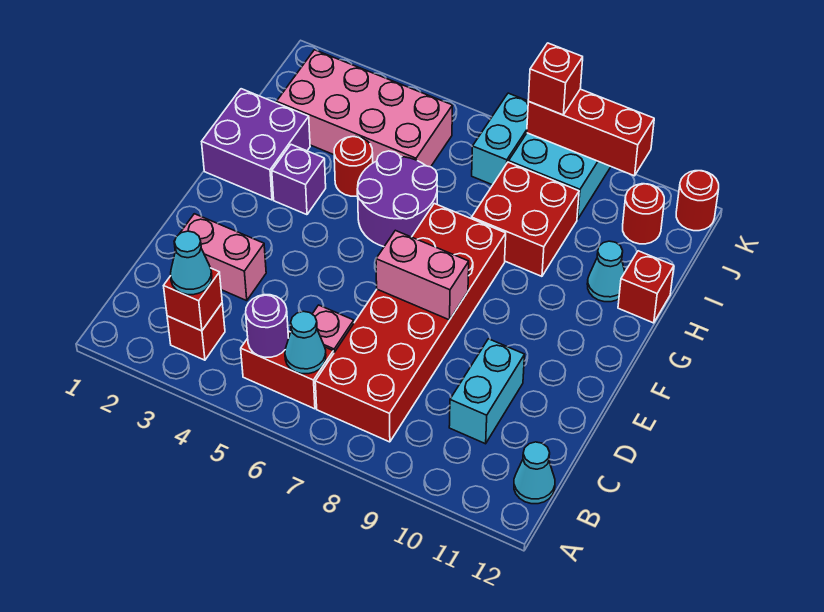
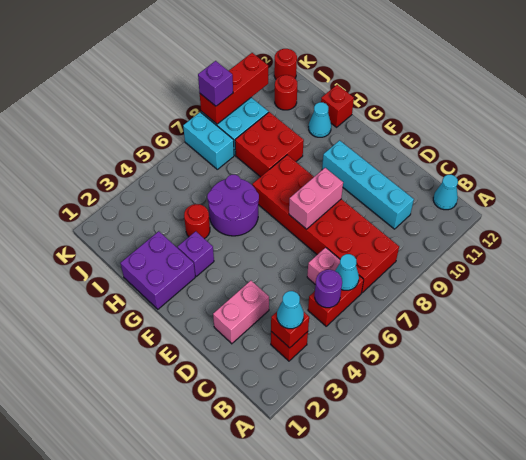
cyan brick C10:D10 level 1 -> cyan brick C10:F10 level 1
pink brick I2:J5 level 1 -> none
red brick K8 level 3 -> purple brick K8 level 3

